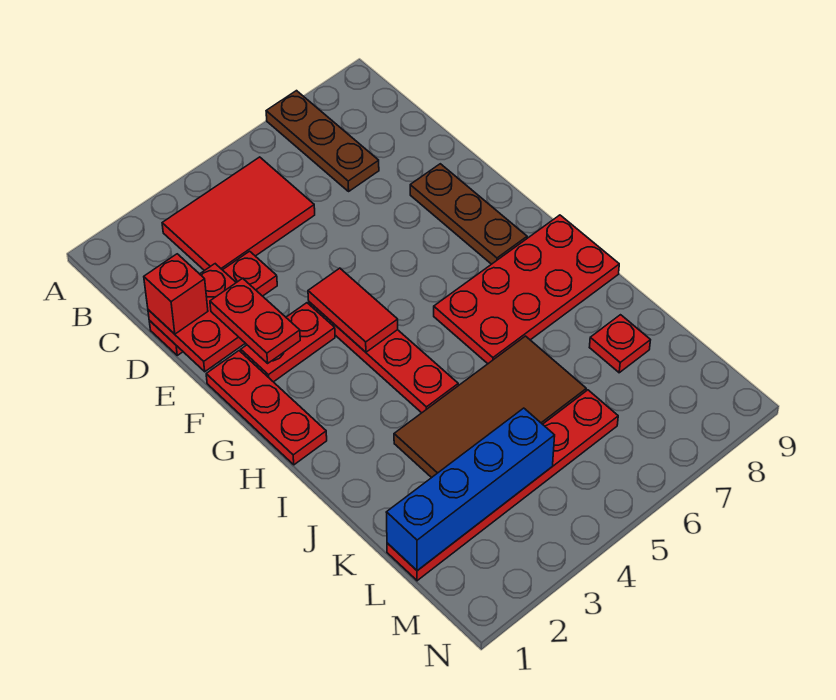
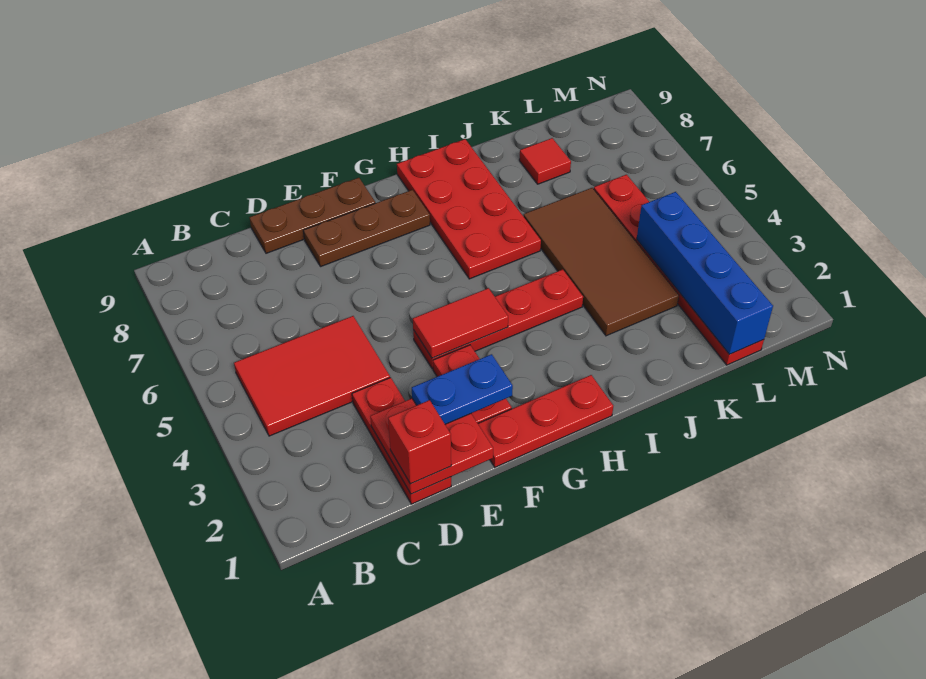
brown plate A7:C7 level 1 -> brown plate D9:F9 level 1
red tile B3:C5 level 1 -> red tile B4:D5 level 1
red plate E2:F2 level 3 -> blue plate E2:F2 level 3
red plate K8 level 1 -> red tile K8 level 1

